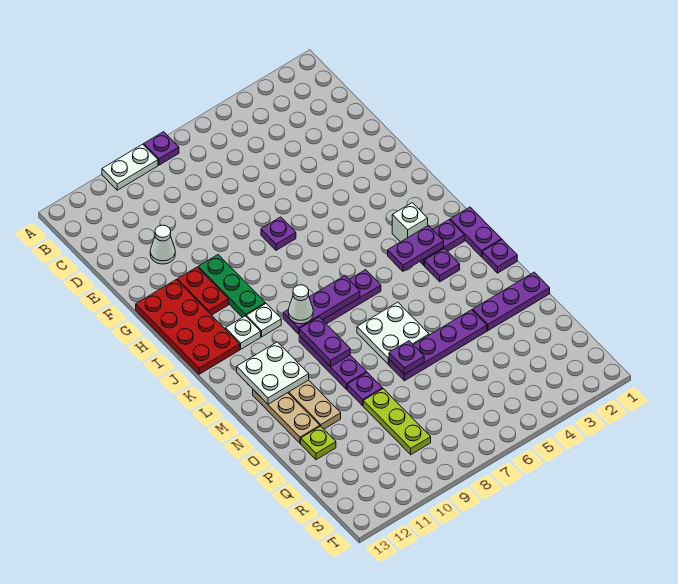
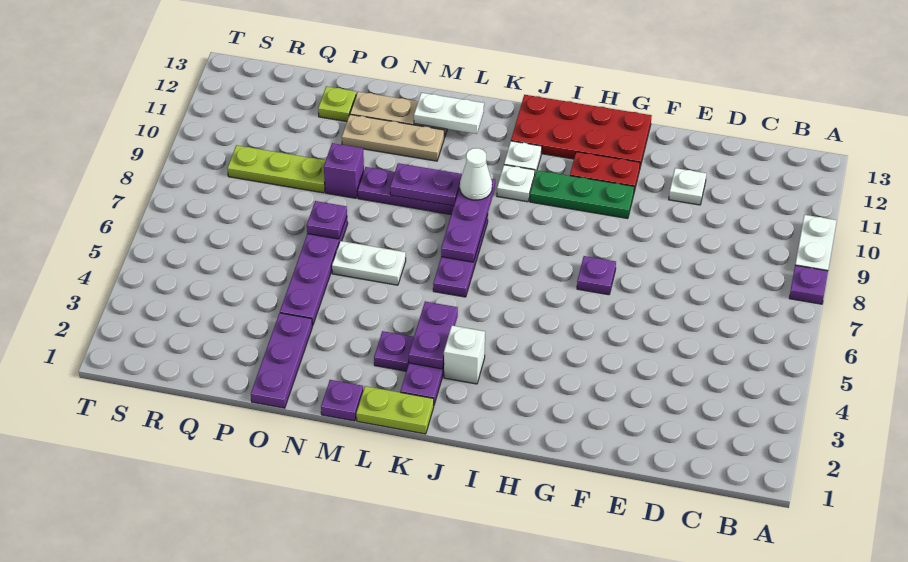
white cone E11 level 1 -> white plate E11 level 1
purple plate K1:L1 level 1 -> lime plate K1:L1 level 1
white plate L11:M12 level 2 -> white plate L12:M12 level 2
white plate M6:N7 level 1 -> white plate M6:N6 level 1
purple plate O9 level 1 -> purple brick O9 level 1

